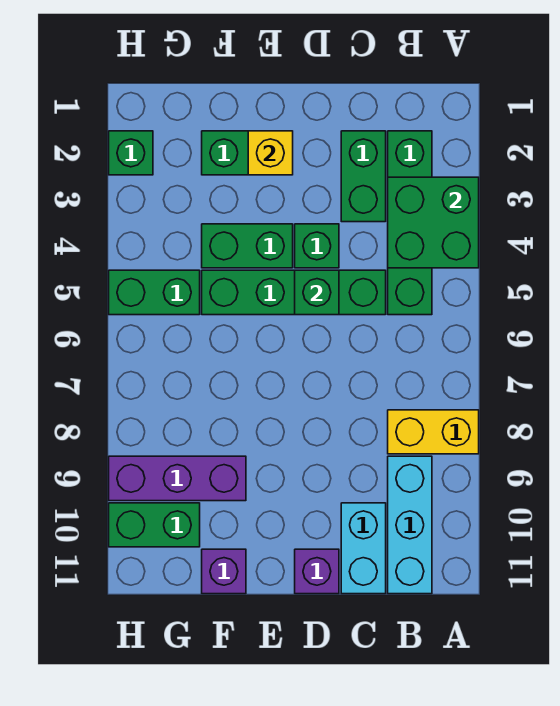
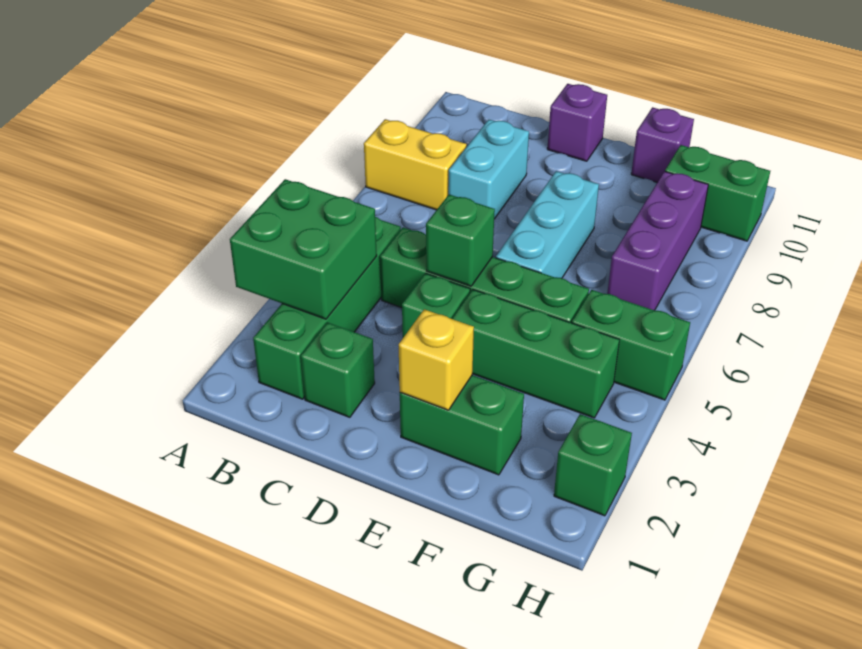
cyan brick B9:B11 level 1 -> cyan brick E6:E8 level 1
green brick C2:C3 level 1 -> green brick C2 level 1
cyan brick C10:C11 level 1 -> cyan brick C8:C9 level 1
green brick E4:F4 level 1 -> green brick E4:G4 level 1
purple brick F9:H9 level 1 -> purple brick G7:G9 level 1

